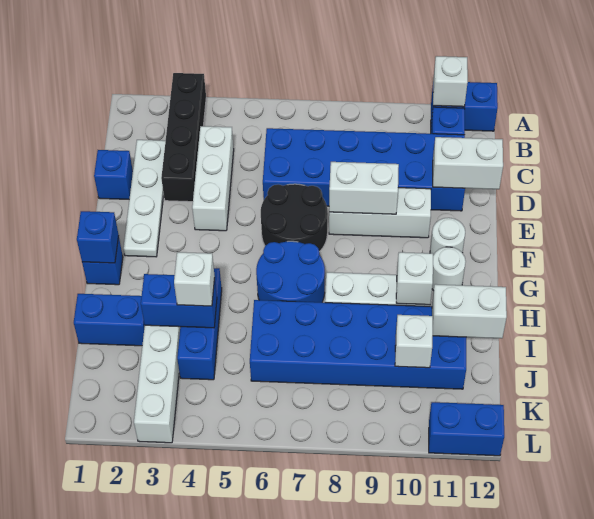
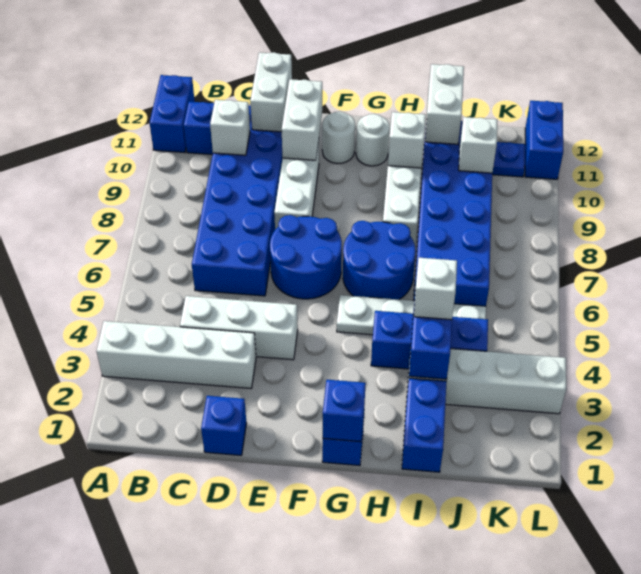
black brick A3:D3 level 1 -> white brick A3:D3 level 1
white brick A11 level 2 -> white brick C10 level 2
white plate C2:F2 level 1 -> white plate G5:J5 level 1
black round brick E6:F7 level 1 -> blue round brick E6:F7 level 1
white brick E8:E9 level 2 -> white brick E10:E11 level 2
none -> blue plate K11 level 1

